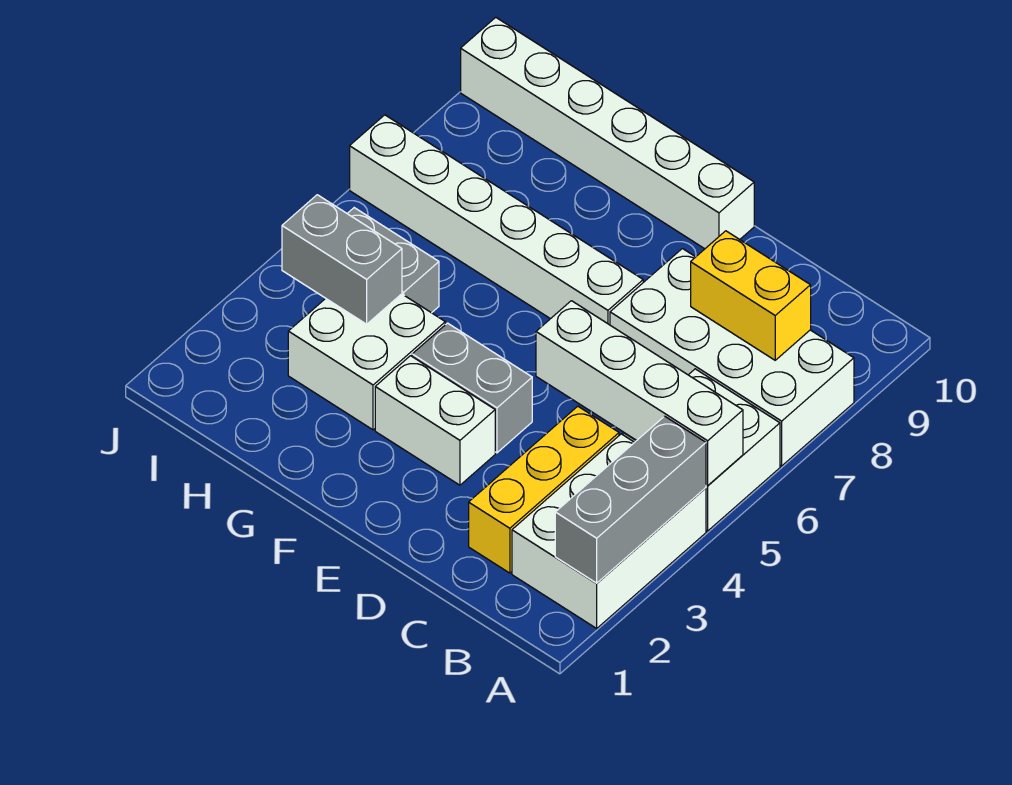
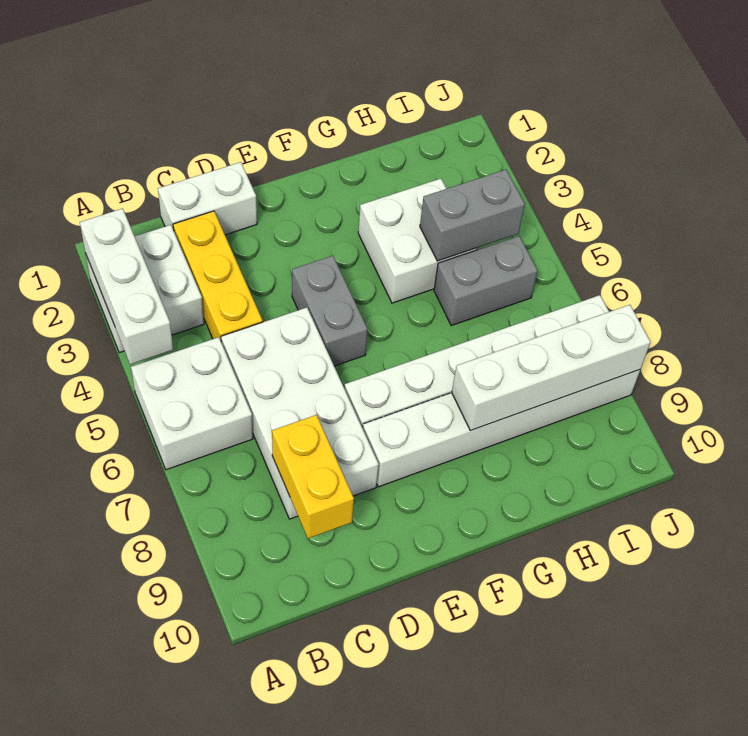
white brick A2:B4 level 1 -> white brick A2:B3 level 1
grey brick A2:A4 level 2 -> white brick A2:A4 level 2
white brick A5:D5 level 2 -> white brick G8:J8 level 2
white brick A7:D8 level 1 -> white brick C5:D8 level 1
yellow brick B8:C8 level 2 -> yellow brick C8:C9 level 2
white brick E3:F3 level 1 -> white brick C1:D1 level 1
grey brick E4:F4 level 1 -> grey brick E4:E5 level 1
white brick E10:J10 level 1 -> white brick E8:J8 level 1

